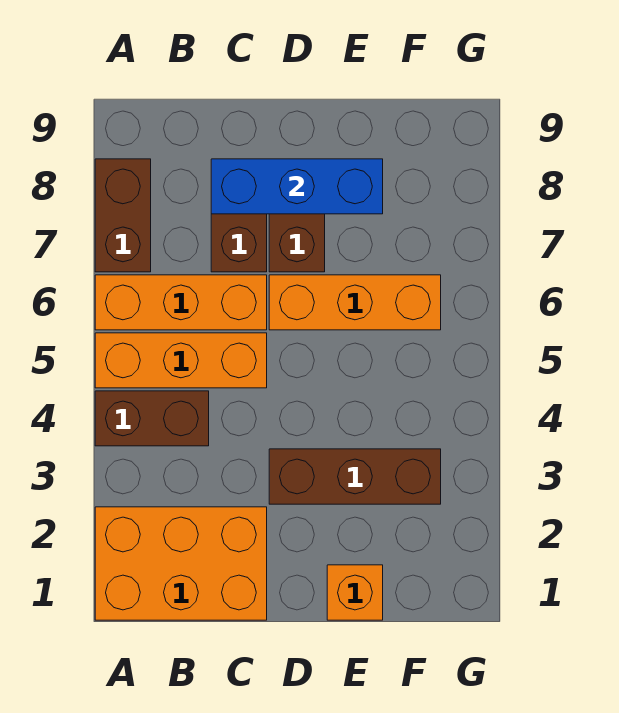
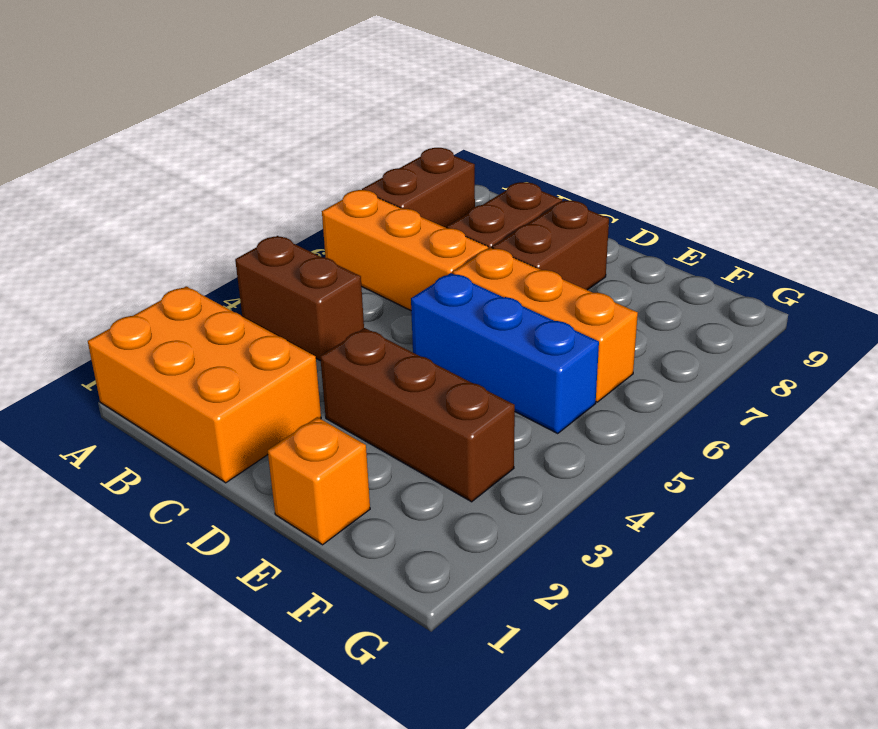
orange brick A5:C5 level 1 -> none
blue brick C8:E8 level 2 -> blue brick D5:F5 level 1

